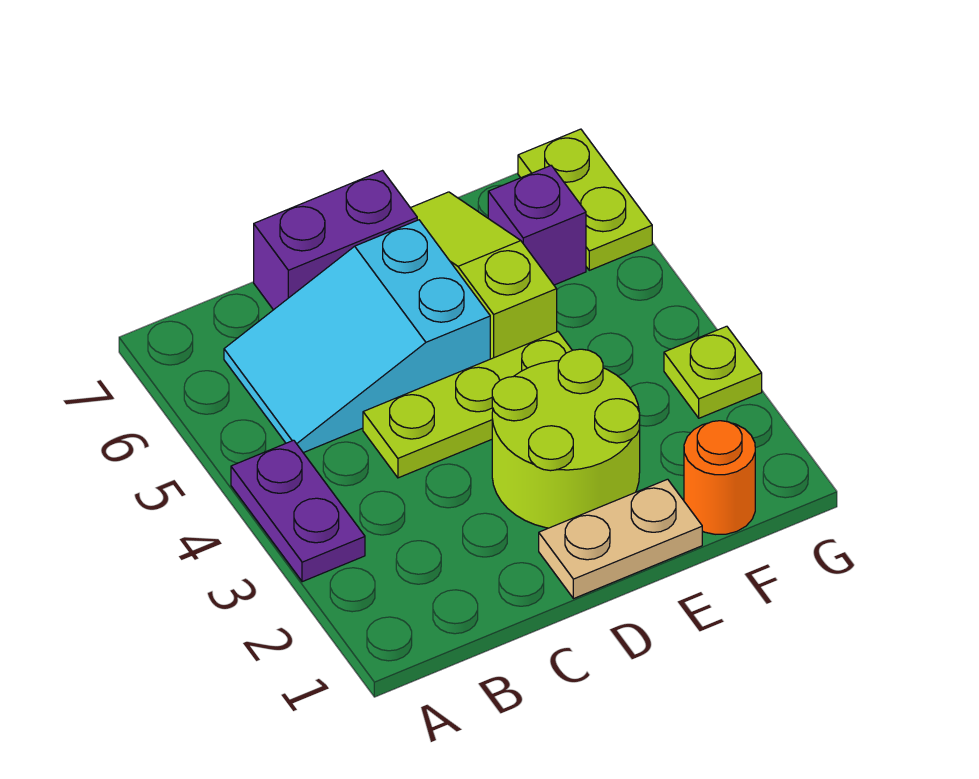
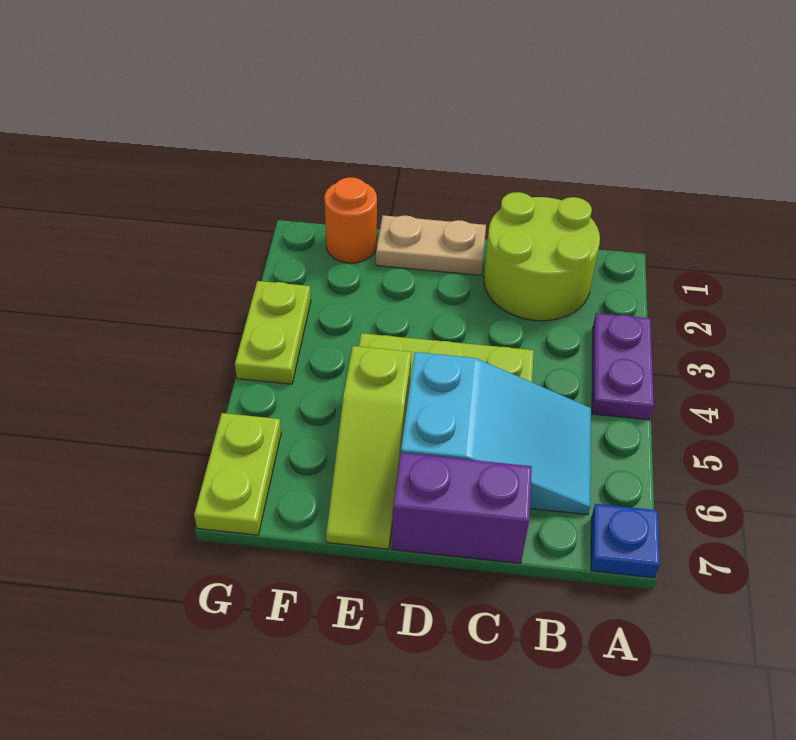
none -> blue plate A7 level 1
lime round brick D2:E3 level 1 -> lime round brick B1:C2 level 1
purple brick F6 level 1 -> none
lime plate G3 level 1 -> lime plate G3:G4 level 1

